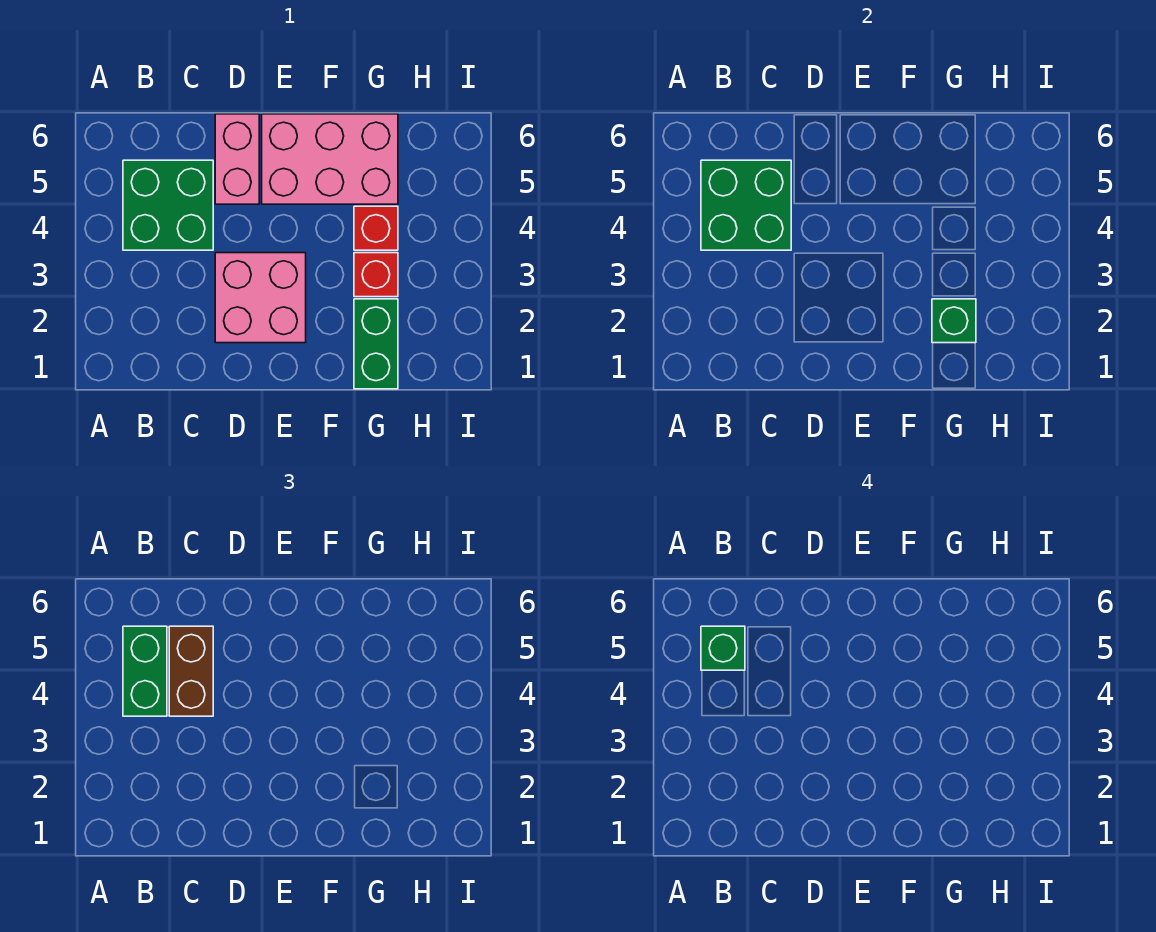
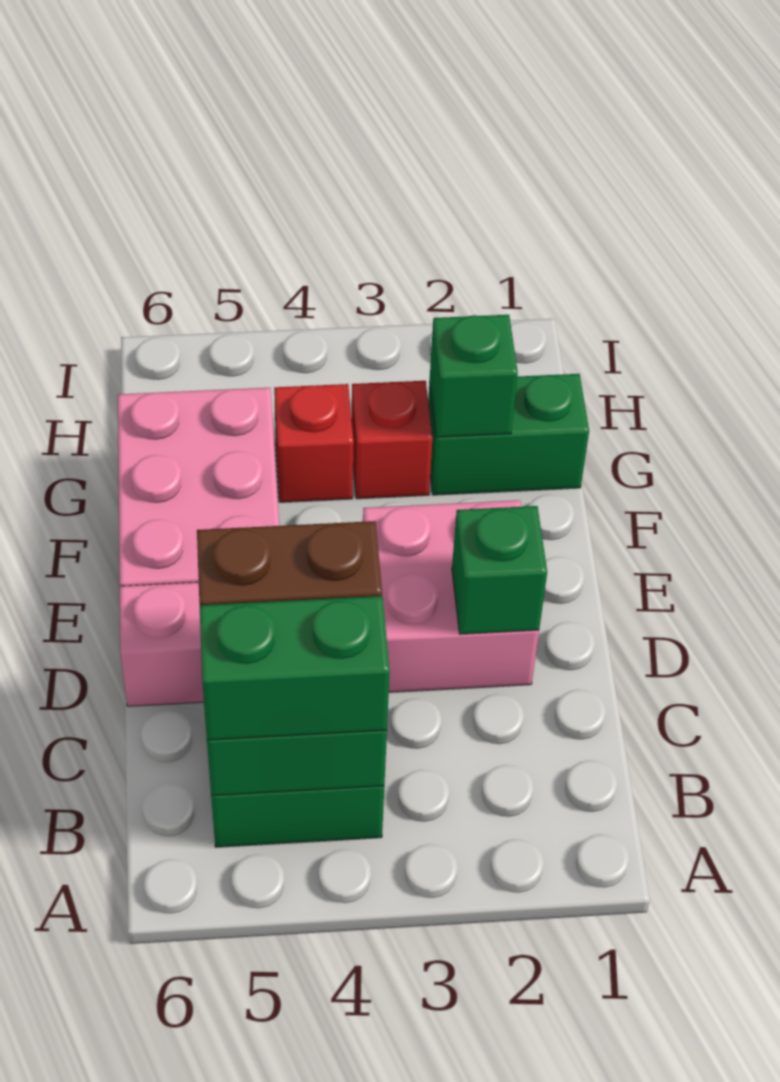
green brick B5 level 4 -> green brick D2 level 2

